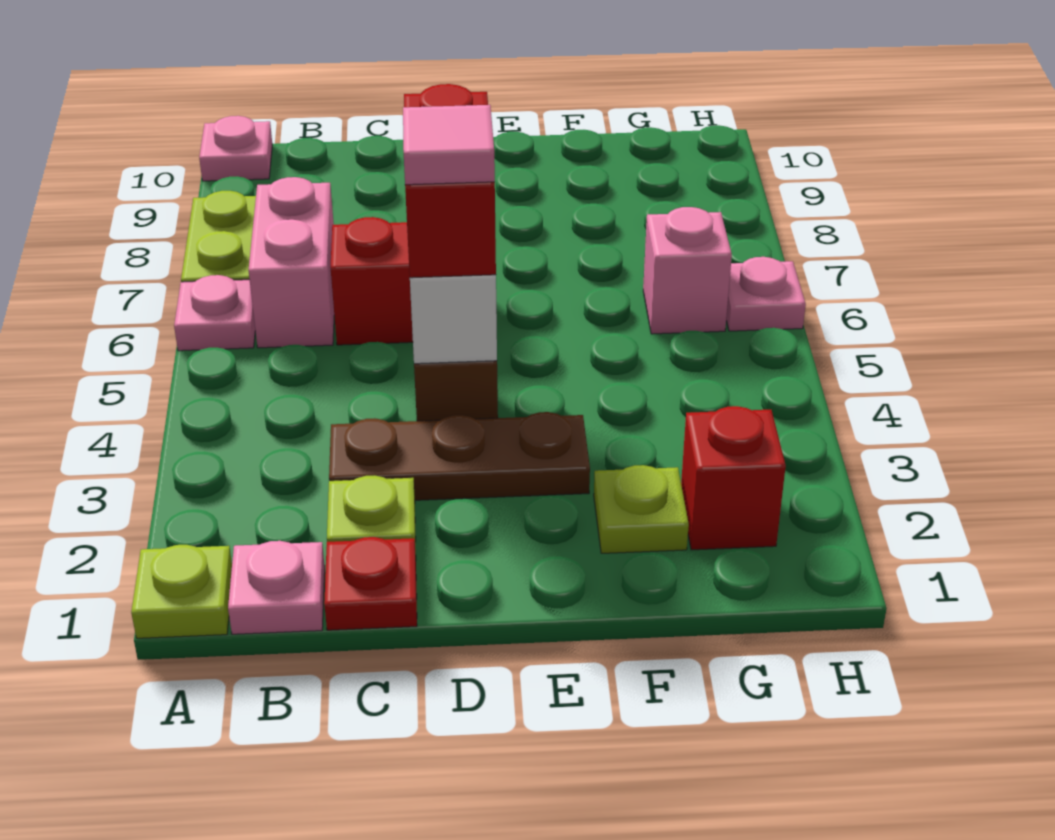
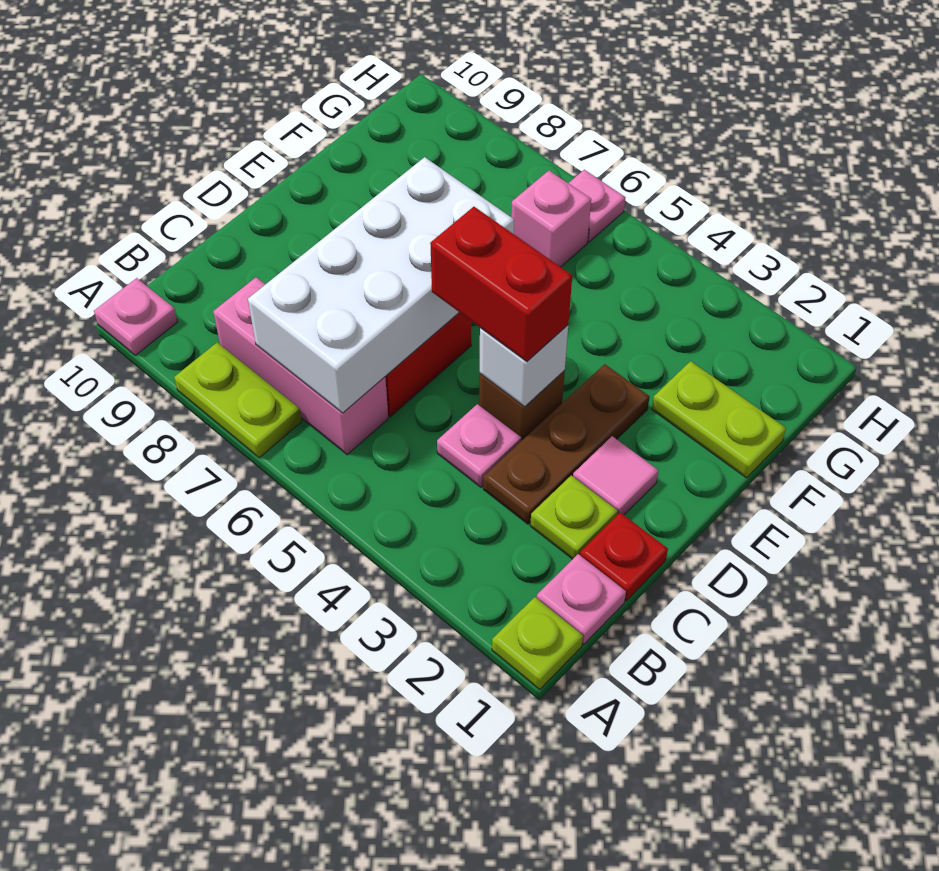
pink plate A6 level 1 -> pink plate C4 level 1
pink brick B6:B7 level 1 -> pink brick B6:B8 level 1
none -> white brick B6:E7 level 2
pink tile D4 level 4 -> pink tile D2 level 1
lime plate F2 level 1 -> lime plate F1:F2 level 1
red brick G2 level 1 -> none

